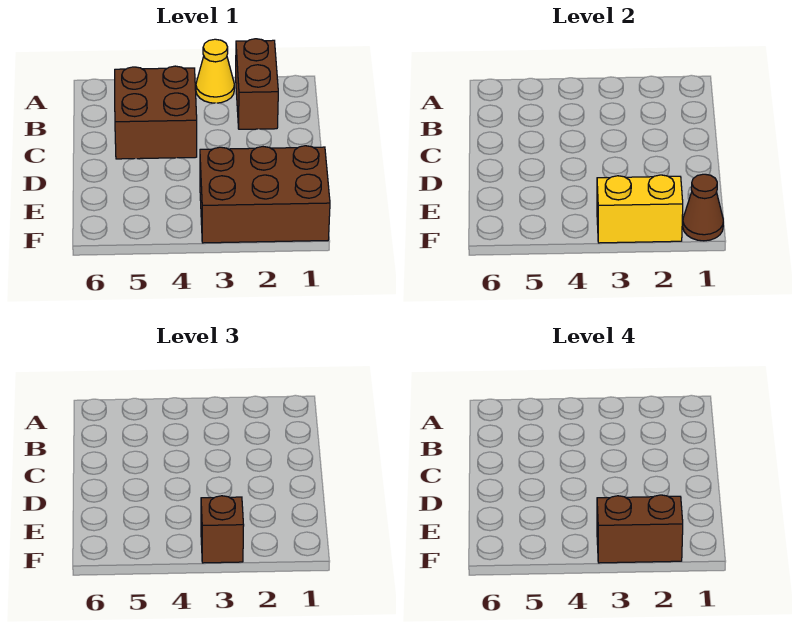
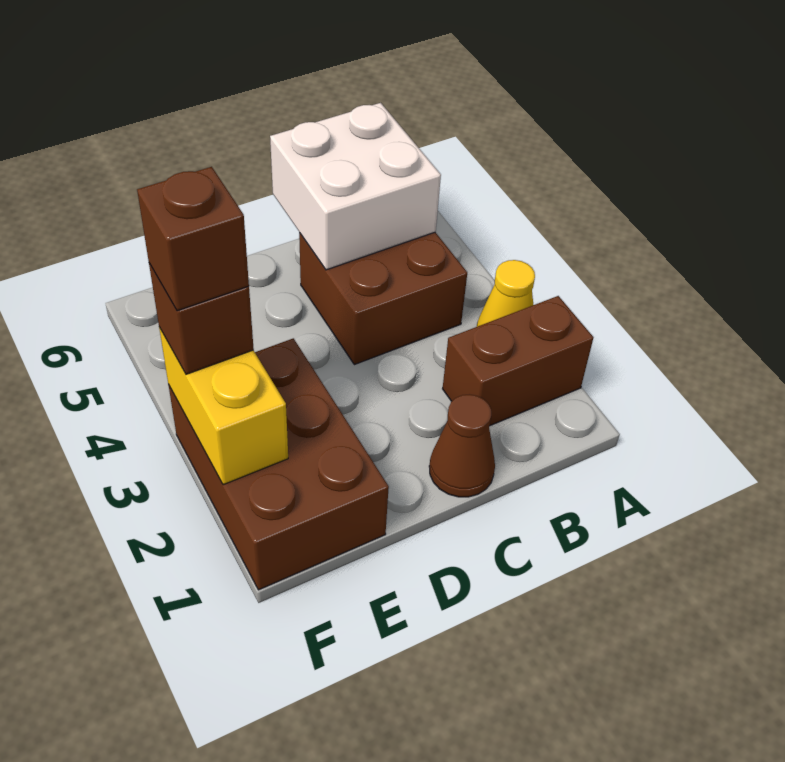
none -> white brick B5:C6 level 2
brown cone F1 level 2 -> brown cone C1 level 1
brown brick F2:F3 level 4 -> brown brick F3 level 4

